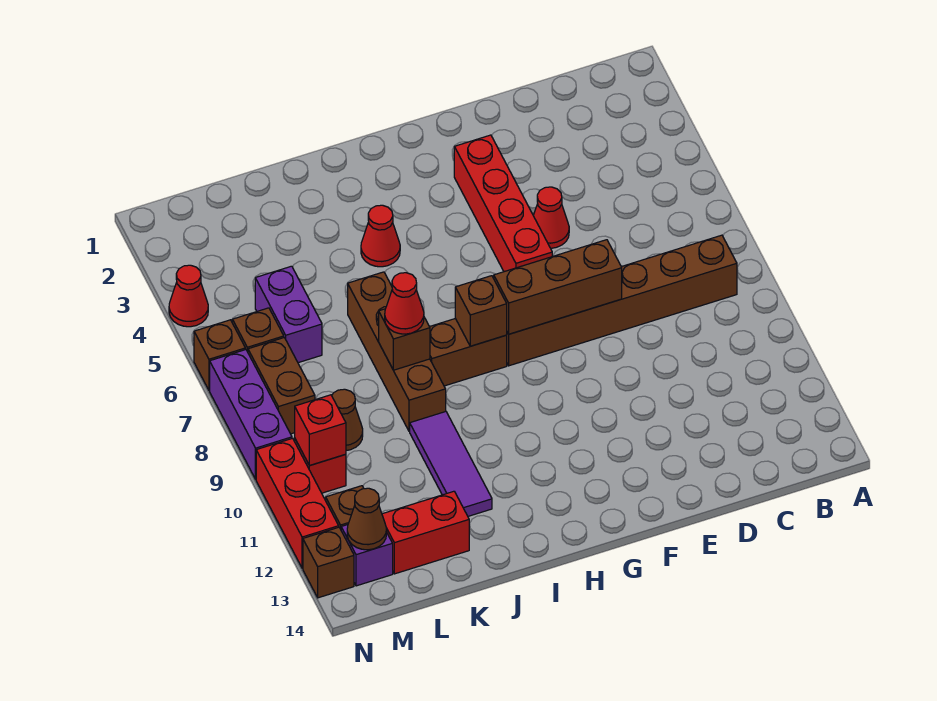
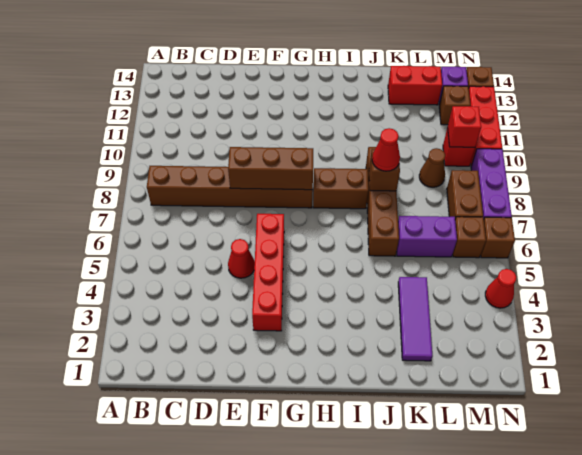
brown brick H8 level 2 -> none
red cone I4 level 1 -> none
purple tile J10:J12 level 1 -> purple tile K2:K4 level 1
purple brick L5:L6 level 1 -> purple brick K6:L6 level 1
brown cone M13 level 2 -> none

